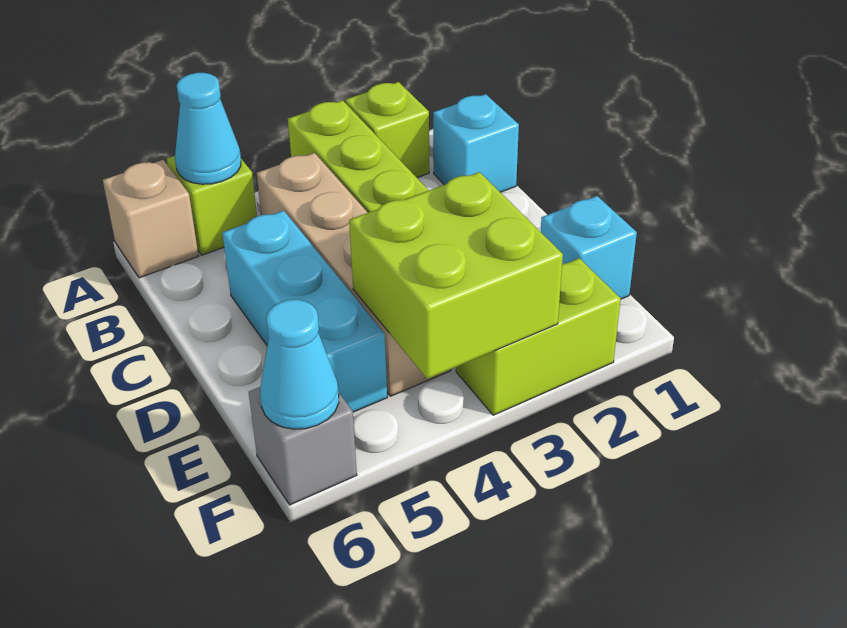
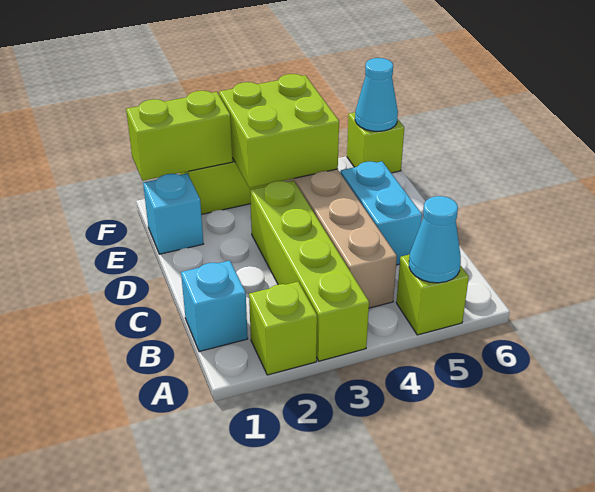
tan brick A6 level 1 -> none
cyan brick C5:E5 level 1 -> cyan brick C5:D5 level 1
none -> lime brick F1:F2 level 2
grey brick F6 level 1 -> lime brick F6 level 1

